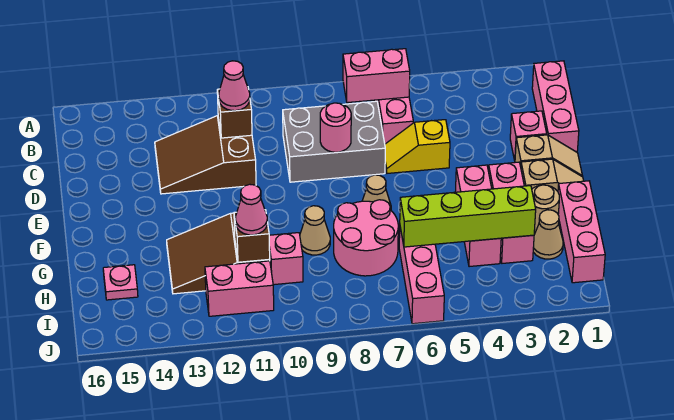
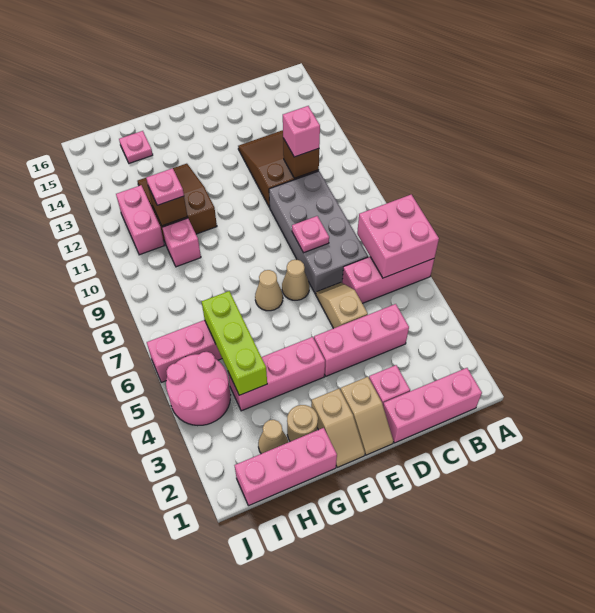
pink brick B6:B7 level 2 -> pink brick A6:B7 level 2
grey brick C7:D9 level 1 -> grey brick C7:D10 level 1
pink cone C11 level 3 -> pink brick C11 level 3
yellow slope D5:D6 level 1 top 5 -> tan slope D5:D6 level 1 top 5
pink round brick D8 level 2 -> pink plate D8 level 2
pink brick F3:H3 level 1 -> pink brick C4:E4 level 1
pink round brick G7:H8 level 1 -> pink round brick I4:J5 level 1
tan cone G9 level 1 -> tan cone E7 level 1
lime brick H3:H6 level 2 -> lime brick H4:H6 level 2
pink cone H11 level 3 -> pink plate H11 level 3

